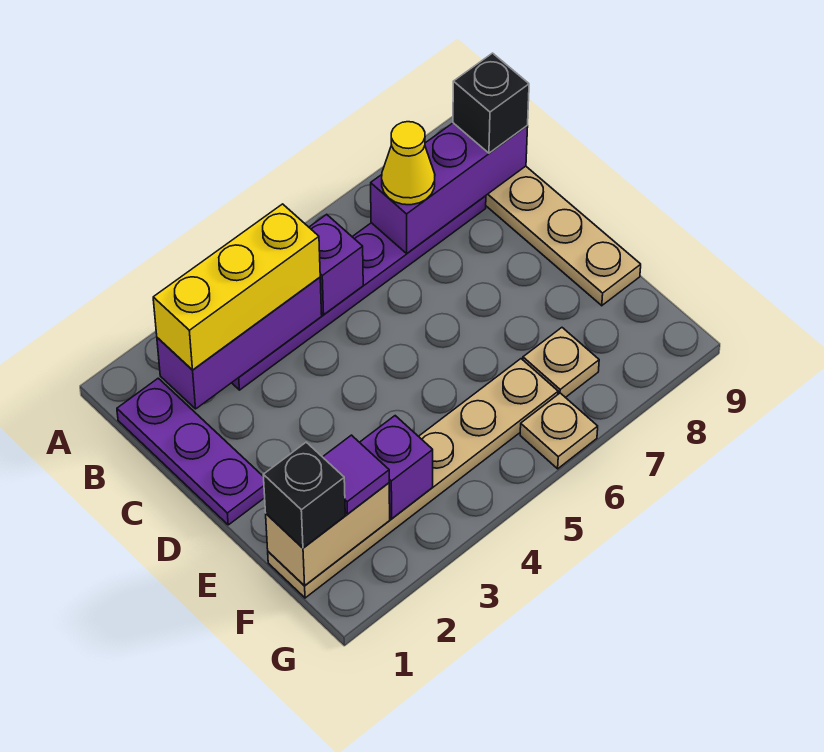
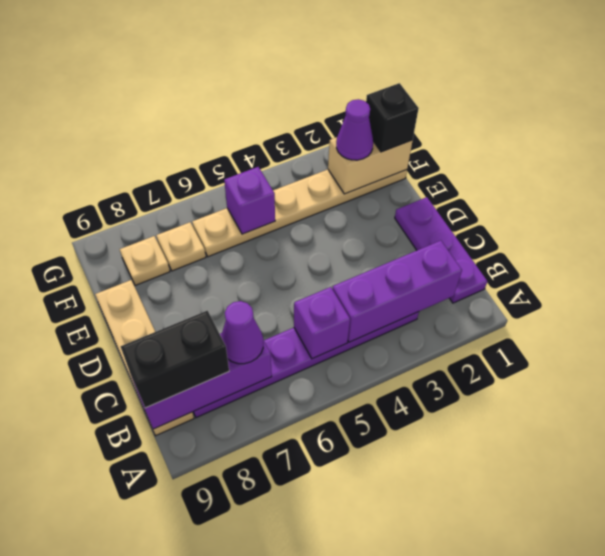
yellow brick B2:B4 level 3 -> none
yellow cone B7 level 3 -> purple cone B7 level 3
black brick B9 level 3 -> black brick B8:B9 level 3
purple tile F2 level 3 -> purple cone F2 level 3
purple brick F3 level 2 -> purple brick F5 level 2
tan plate G6 level 1 -> tan plate F8 level 1

